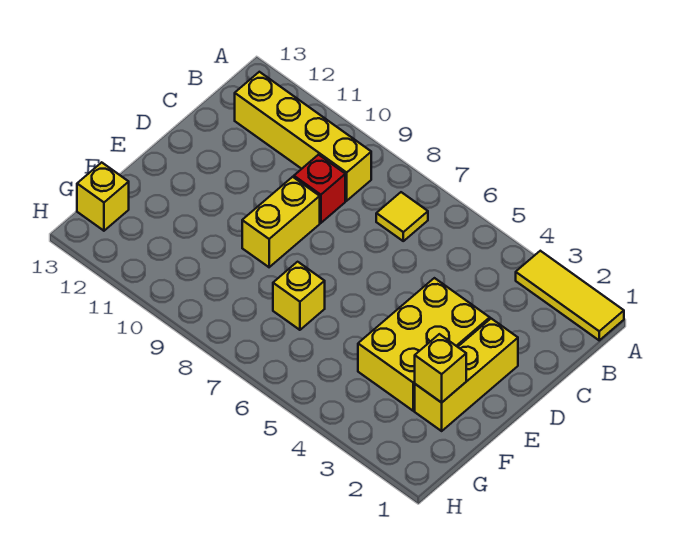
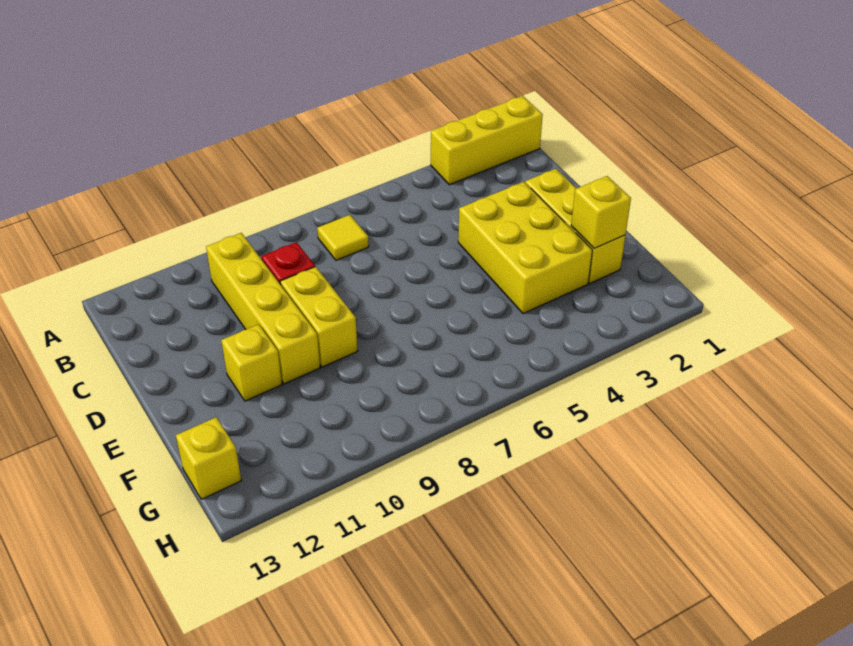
yellow tile A1:A3 level 1 -> yellow brick A1:A3 level 1
yellow brick B9:B12 level 1 -> yellow brick B10:E10 level 1
yellow brick F7 level 1 -> yellow brick E11 level 1

